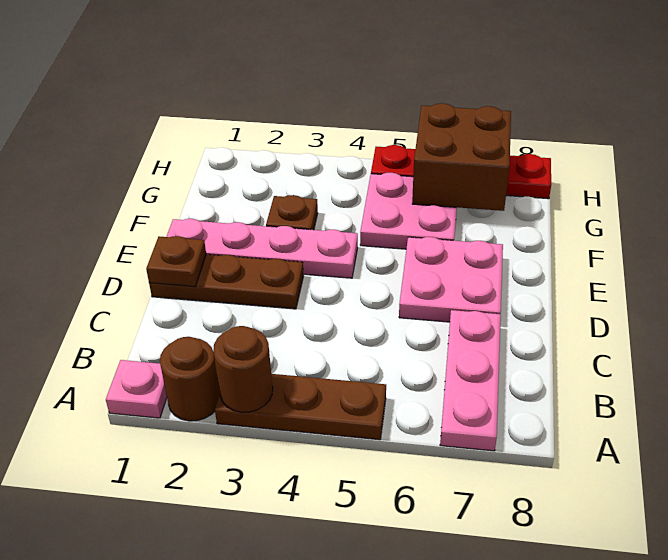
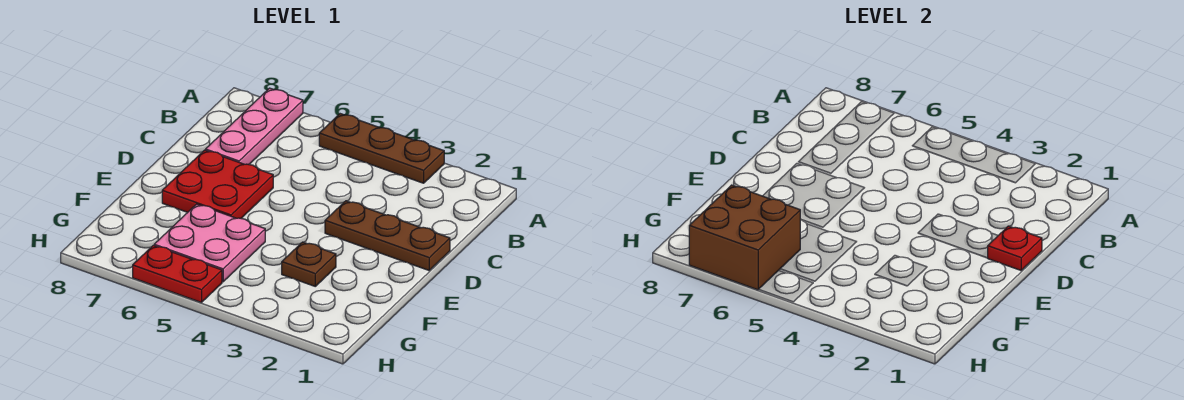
pink plate A1 level 1 -> none
brown round brick A2 level 1 -> none
brown round brick A3 level 2 -> none
brown plate D1 level 2 -> red plate D1 level 2
pink plate D6:E7 level 1 -> red plate D6:E7 level 1
pink plate E1:E4 level 1 -> none
red plate H5:H8 level 1 -> red plate H5:H6 level 1

